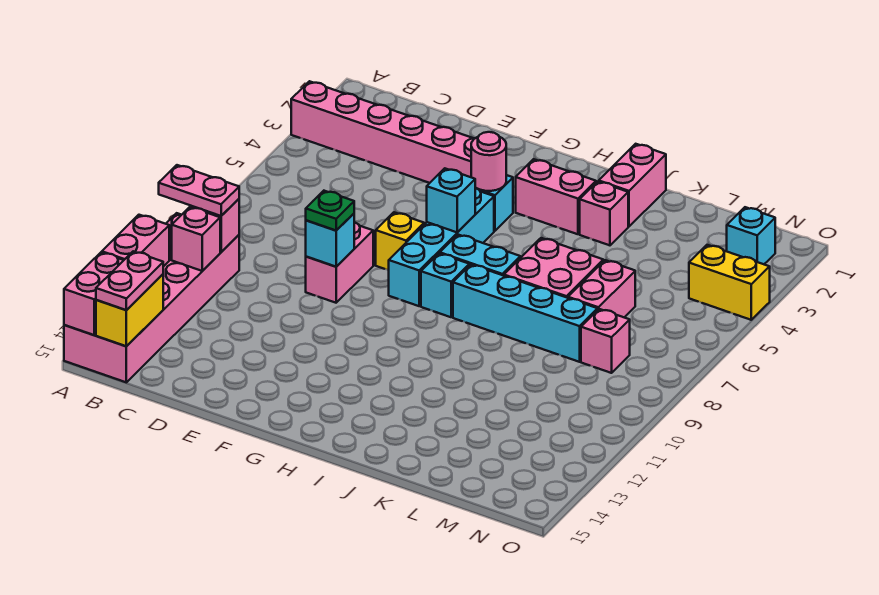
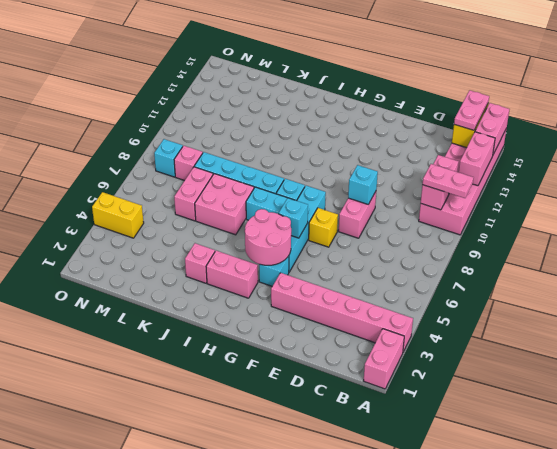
green plate E9 level 3 -> none
pink round brick G4 level 2 -> pink round brick G4:H5 level 2
pink brick J1:J2 level 1 -> pink brick A1:A2 level 1
cyan brick N2 level 1 -> cyan brick N8 level 1

